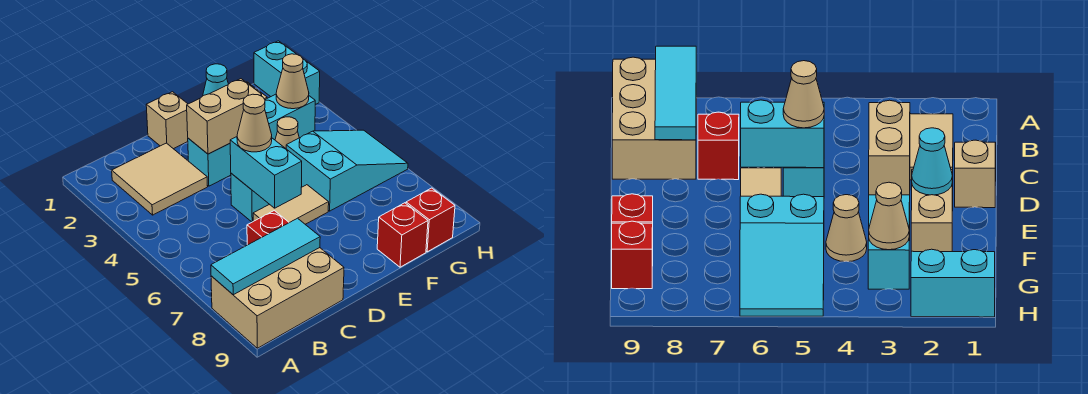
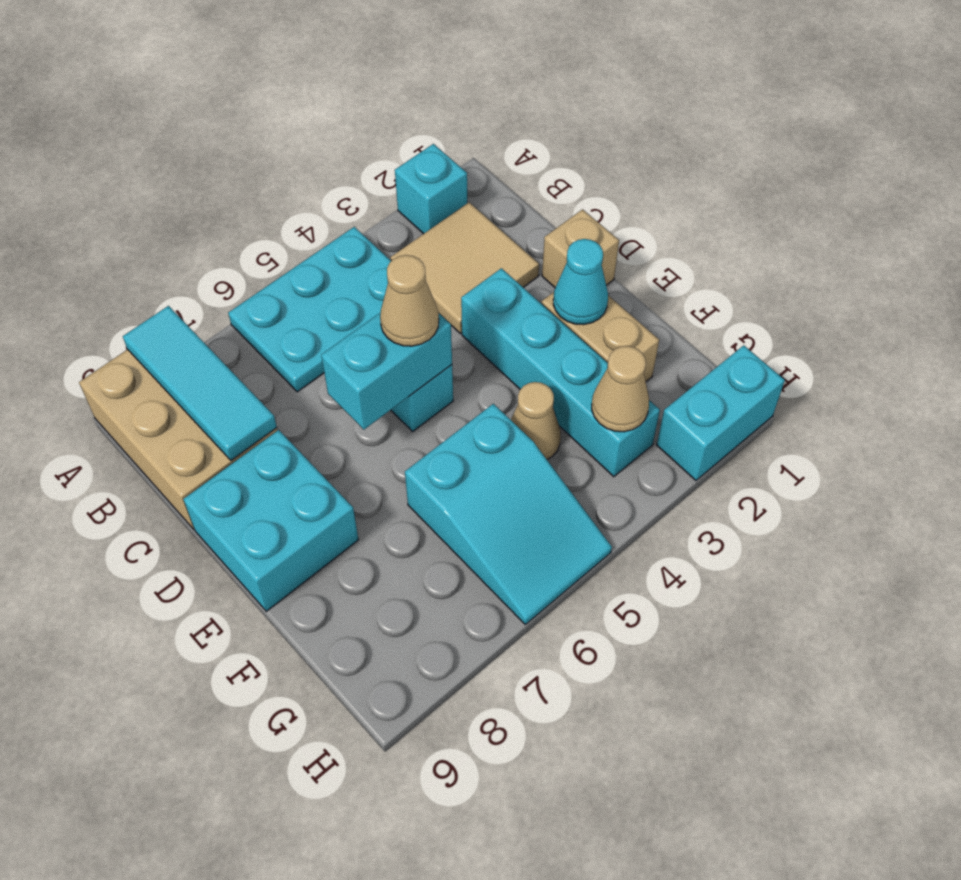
none -> cyan brick A2 level 1
none -> cyan plate A4:B6 level 1
red brick C7 level 1 -> none
tan brick D3:E3 level 2 -> none
tan tile D6:E6 level 1 -> none
none -> cyan brick D8:E9 level 1
red brick F9 level 1 -> none
red brick G9 level 1 -> none

